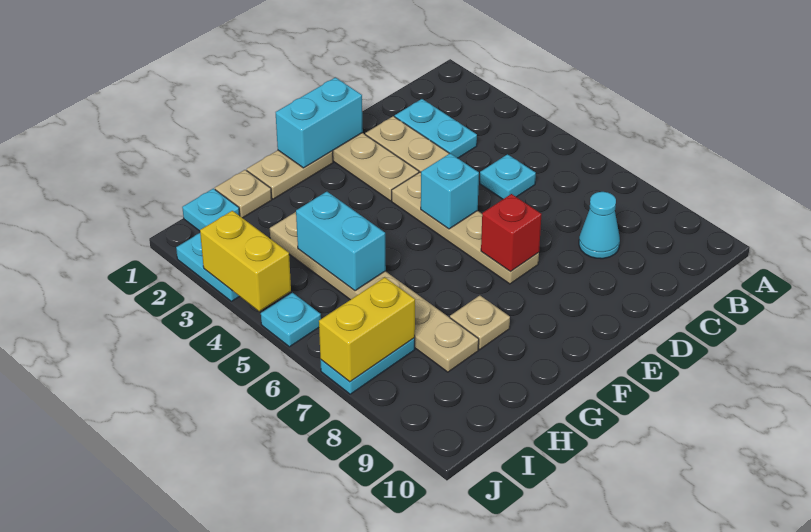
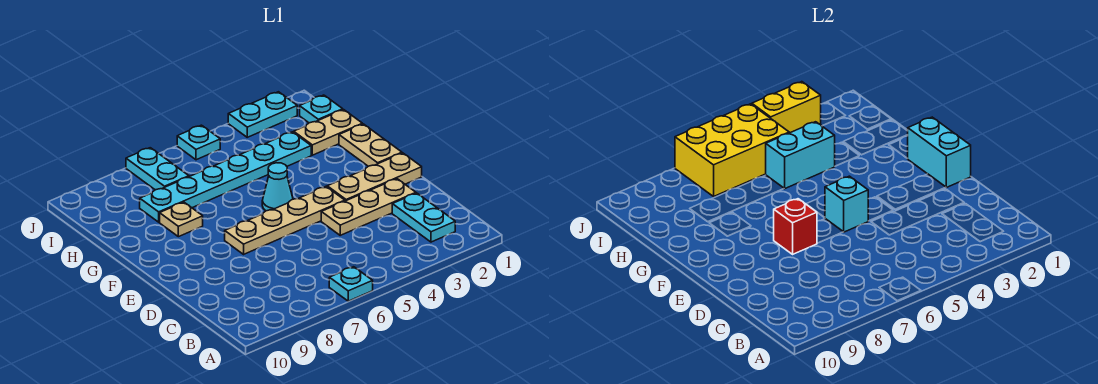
cyan plate C2:C3 level 1 -> cyan plate B2:C2 level 1
cyan plate C5 level 1 -> cyan plate A6 level 1
cyan cone C8 level 1 -> cyan cone F5 level 1
tan plate H1 level 1 -> tan plate H1:H2 level 1
tan plate H3:H8 level 1 -> cyan plate H3:H8 level 1
yellow brick I7:J7 level 2 -> yellow brick I5:J7 level 2

